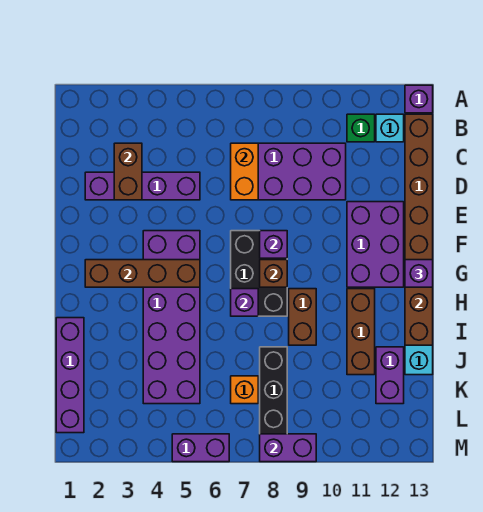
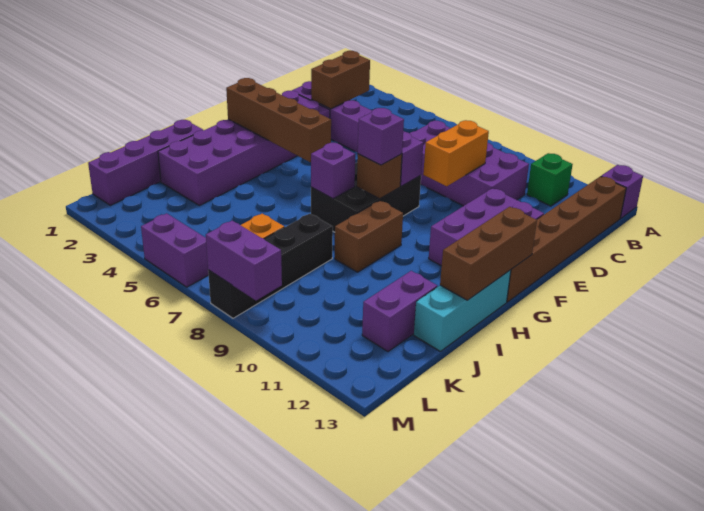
cyan brick B12 level 1 -> none
orange brick C7:D7 level 2 -> orange brick D9:E9 level 2
purple brick F4:K5 level 1 -> purple brick E2:J3 level 1
purple brick G13 level 3 -> purple brick G8 level 3
brown brick H11:J11 level 1 -> none

